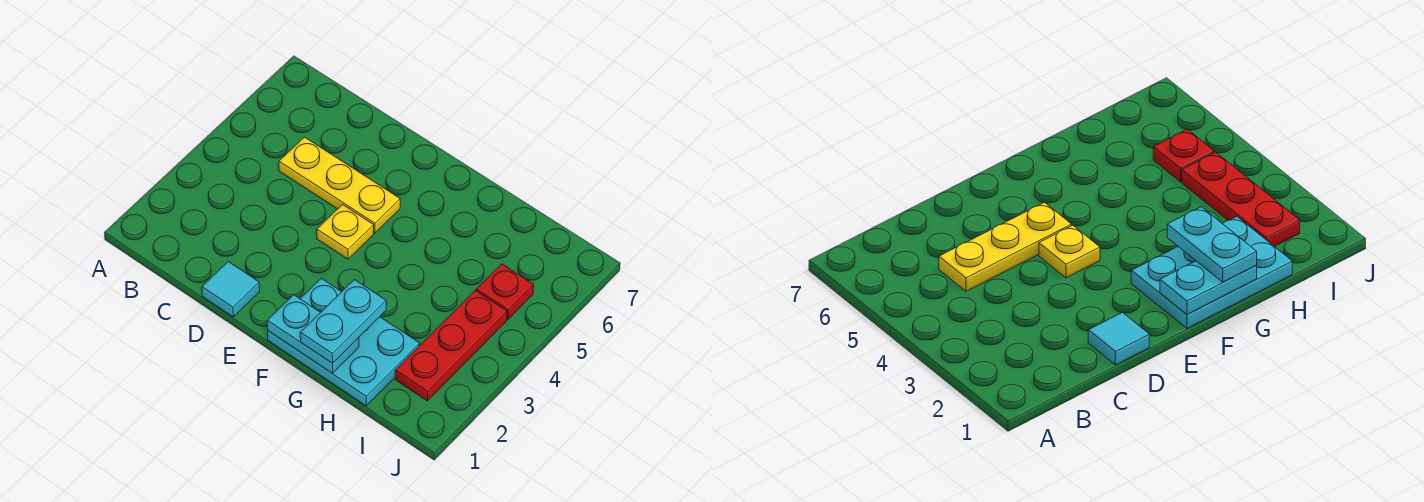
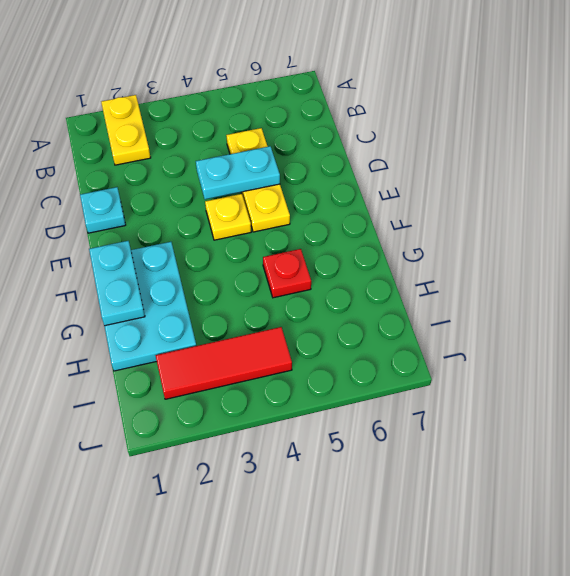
none -> yellow plate A2:B2 level 1
cyan tile D1 level 1 -> cyan plate D1 level 1
cyan plate G1:G2 level 3 -> cyan plate D4:D5 level 2
red plate I2:I4 level 1 -> red tile I2:I4 level 1
red plate I5 level 1 -> red plate G5 level 1

